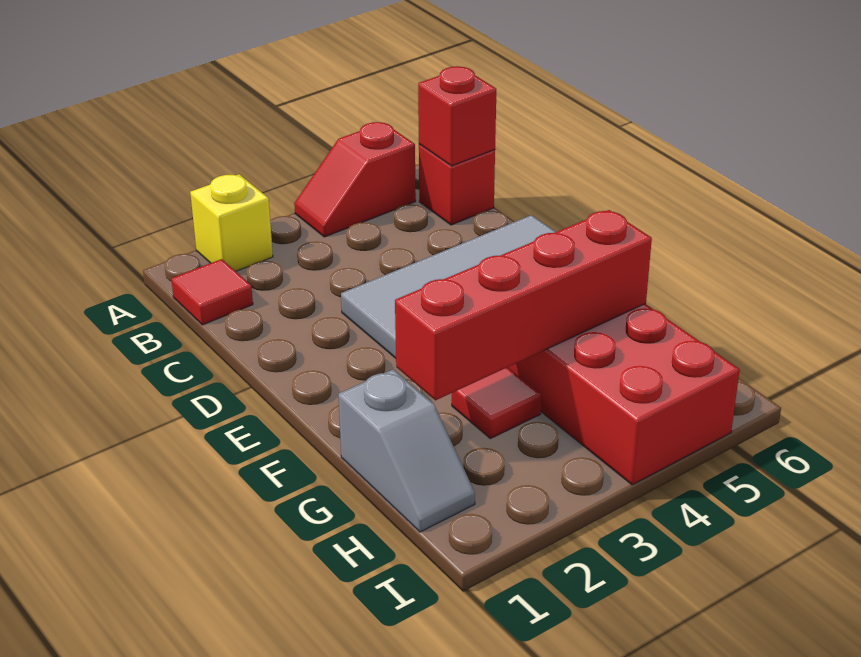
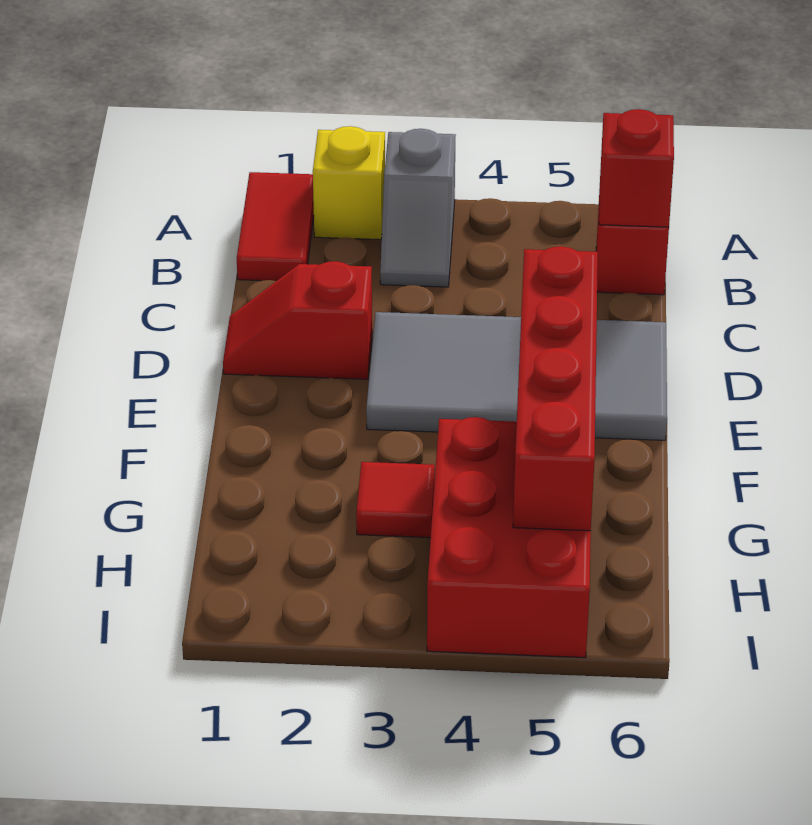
red slope A4:A5 level 1 top 5 -> red slope D1:D2 level 1 top 2
red tile B1 level 1 -> red tile A1:B1 level 1
grey slope G1:H1 level 1 top G -> grey slope A3:B3 level 1 top A
red brick G2:G5 level 2 -> red brick E5:H5 level 2

